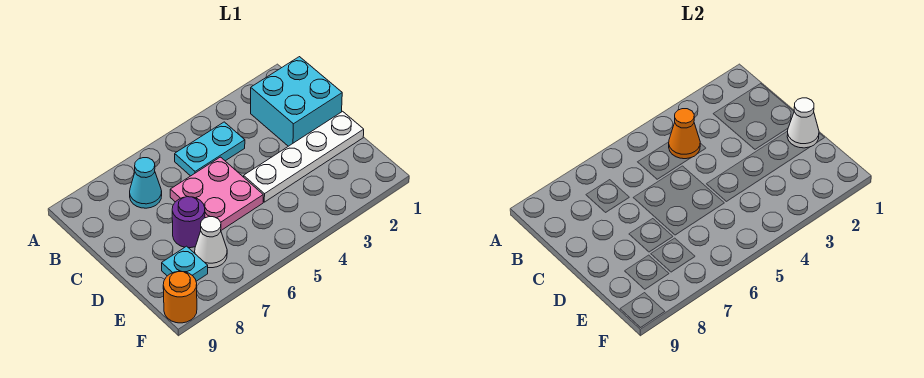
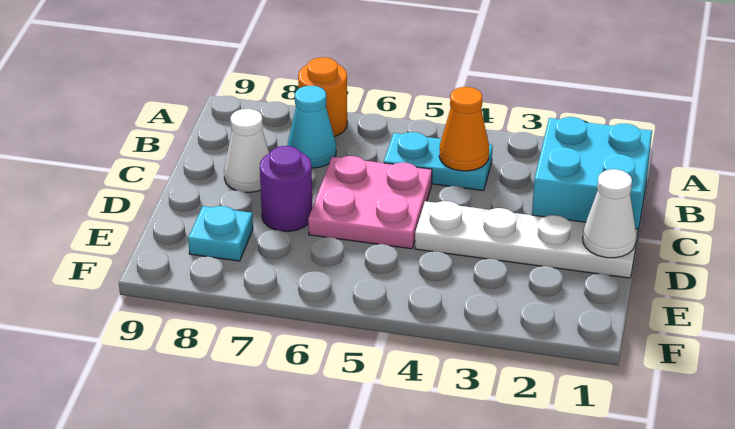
white cone E7 level 1 -> white cone C8 level 1
orange round brick F9 level 1 -> orange round brick A7 level 1

